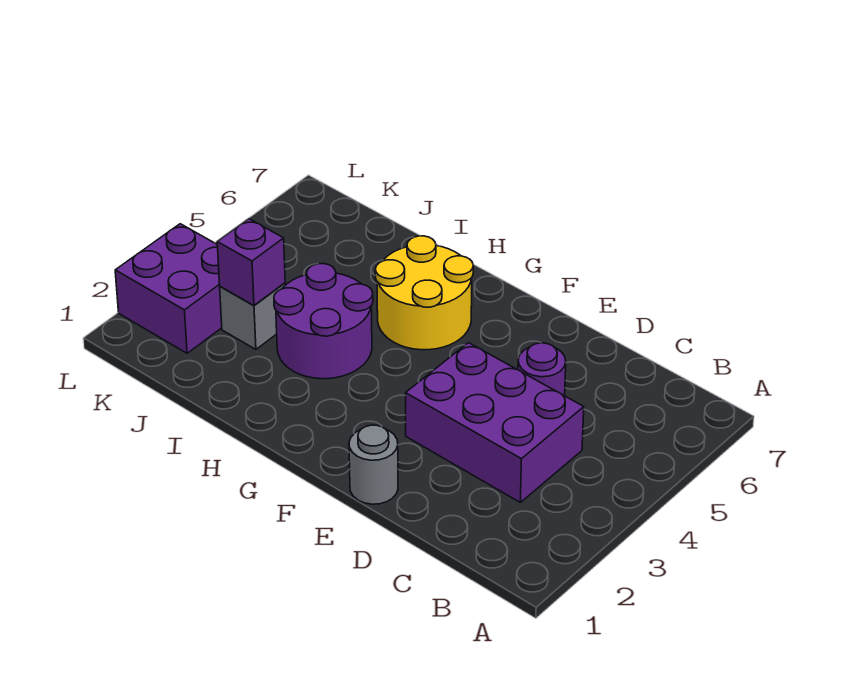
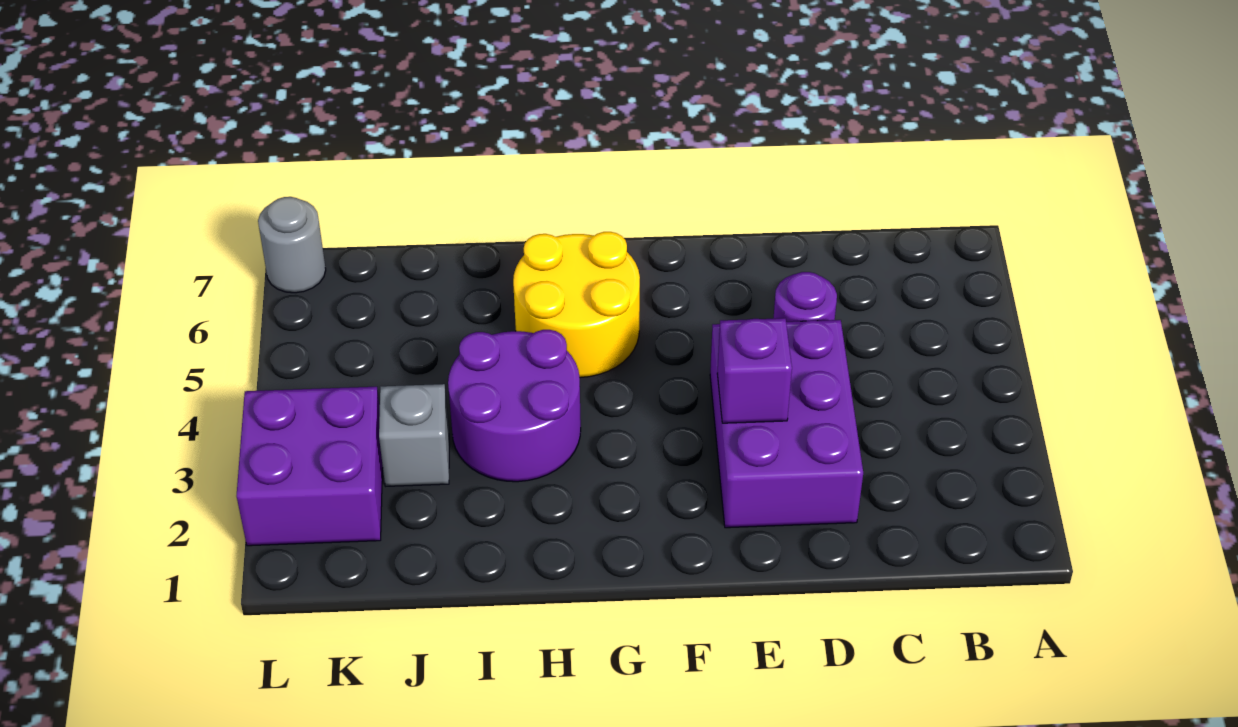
purple brick C3:E4 level 1 -> purple brick D2:E4 level 1
grey round brick E1 level 1 -> grey round brick L7 level 1
purple brick J3 level 2 -> purple brick E3 level 2

